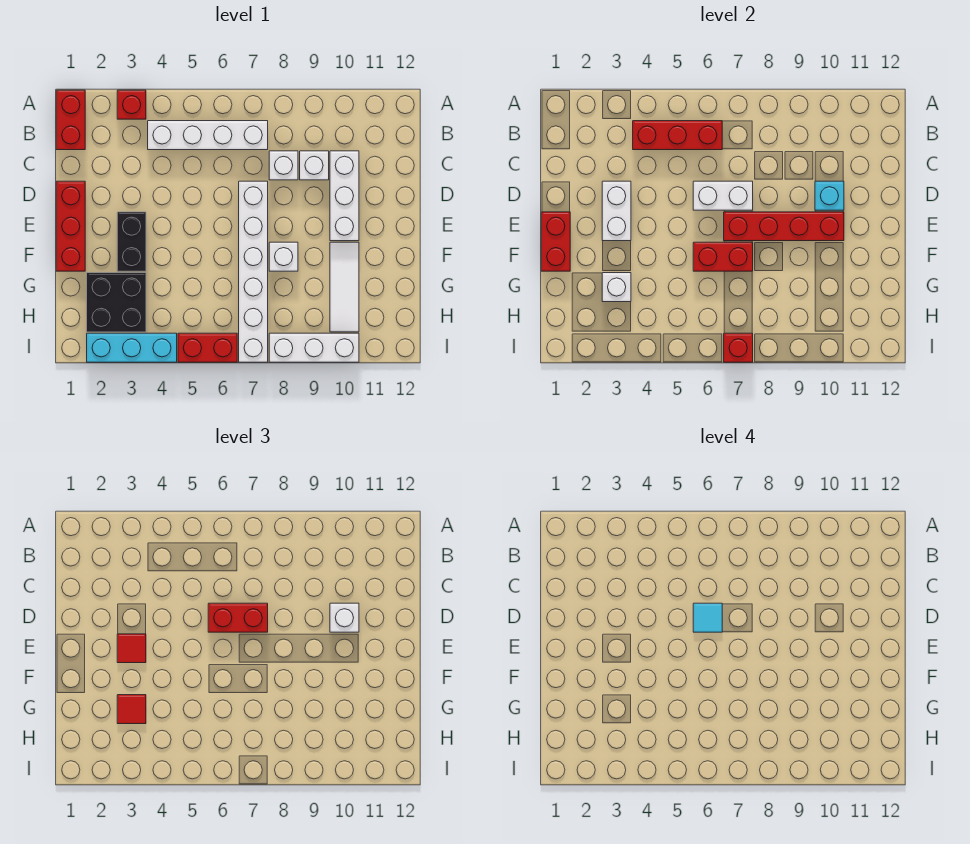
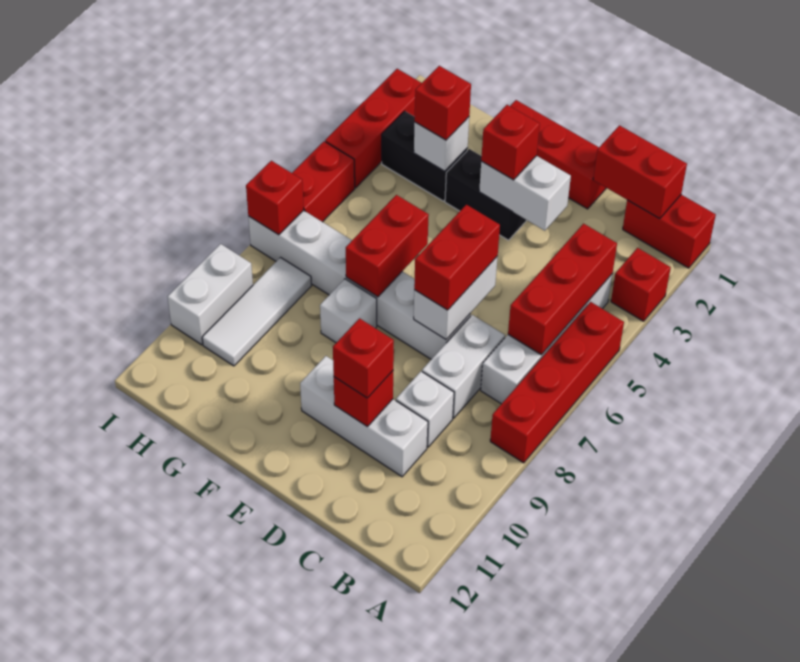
white brick C8 level 1 -> white brick C7:C8 level 1
cyan tile D6 level 4 -> none
cyan brick D10 level 2 -> red brick D10 level 2
white brick D10 level 3 -> red brick D10 level 3
red brick E1:F1 level 2 -> red brick B1:C1 level 2
red tile E3 level 3 -> red brick E3 level 3
red brick E7:E10 level 2 -> red brick A5:A8 level 1
white tile F10:H10 level 1 -> white tile H8:H10 level 1
black brick G2:H3 level 1 -> black brick G3:H3 level 1
red tile G3 level 3 -> red brick G3 level 3
cyan brick I2:I4 level 1 -> red brick I2:I4 level 1
white brick I8:I10 level 1 -> white brick I9:I10 level 1

